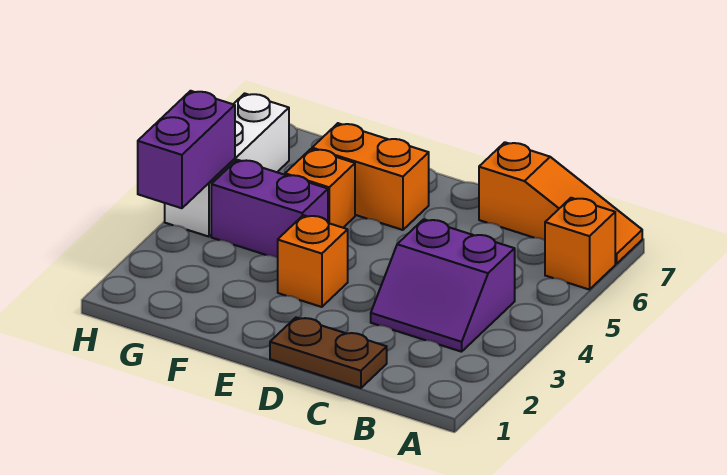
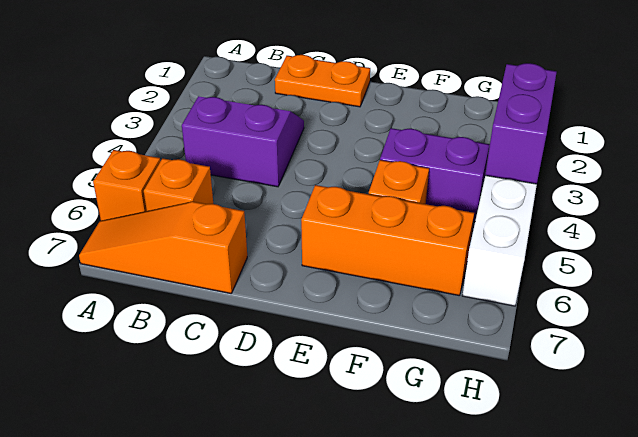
brown plate C1:D1 level 1 -> orange plate C1:D1 level 1
orange brick E3 level 1 -> orange brick B6 level 1
orange brick E6:F6 level 1 -> orange brick E6:G6 level 1

